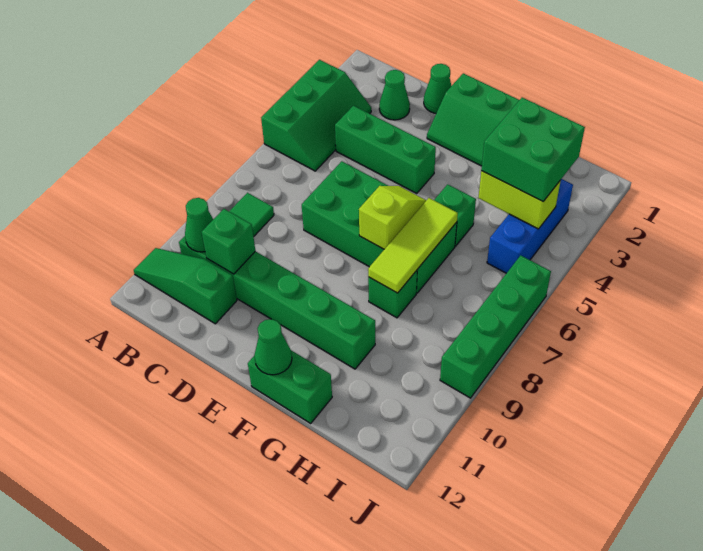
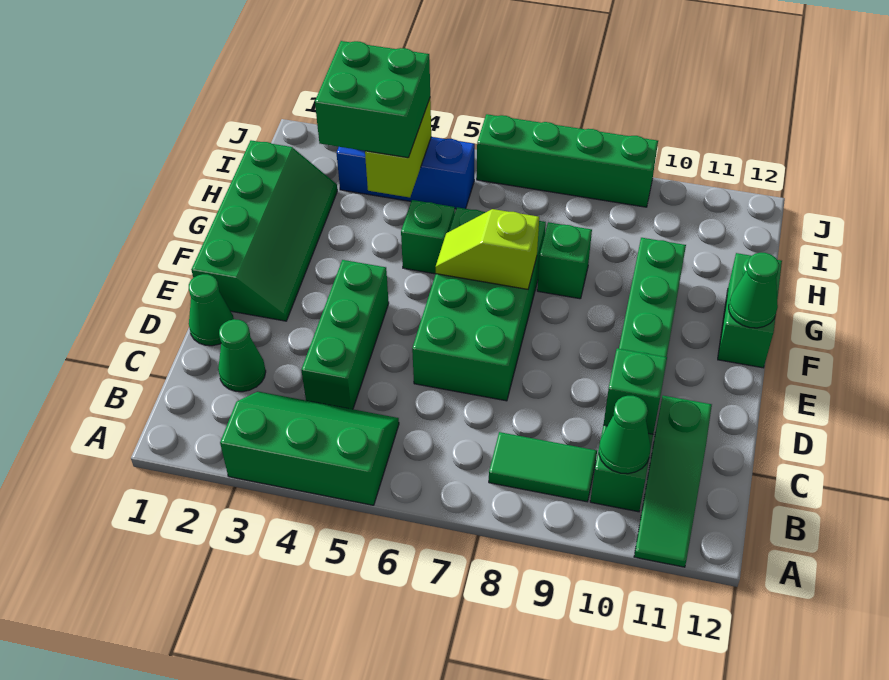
lime tile G6:G8 level 2 -> none

